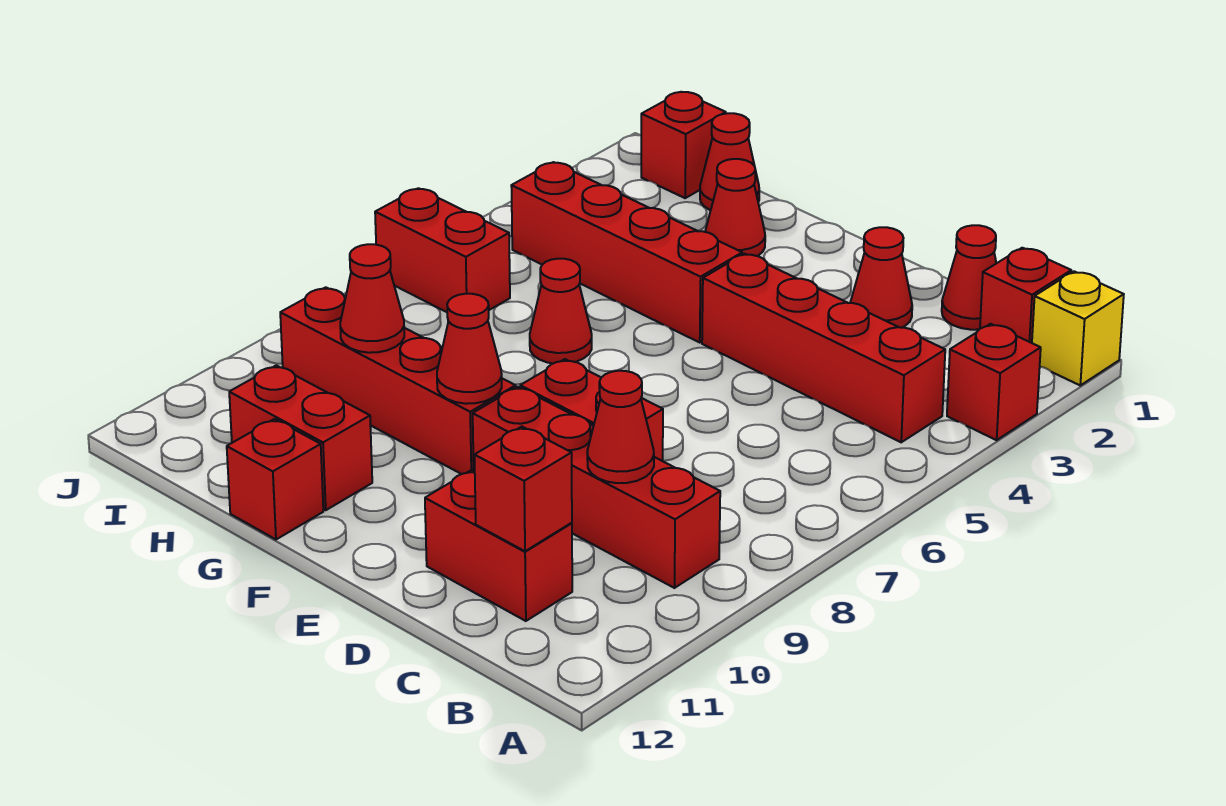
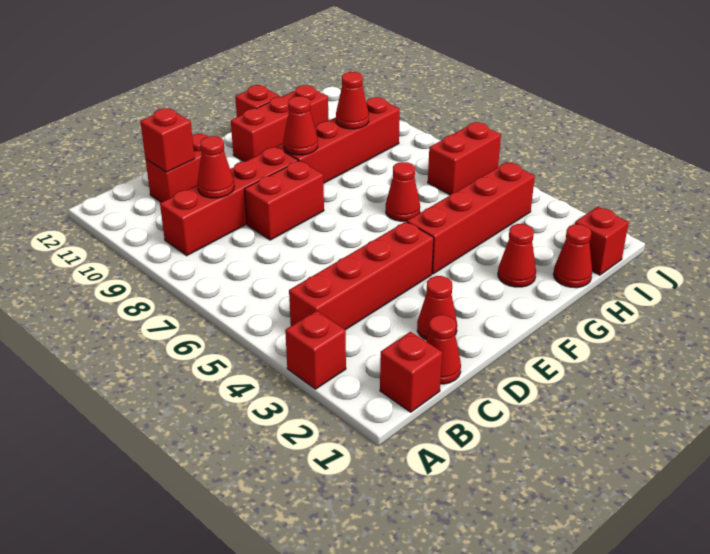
yellow brick A1 level 1 -> none
red brick G11:H11 level 1 -> red brick F11:H11 level 1

